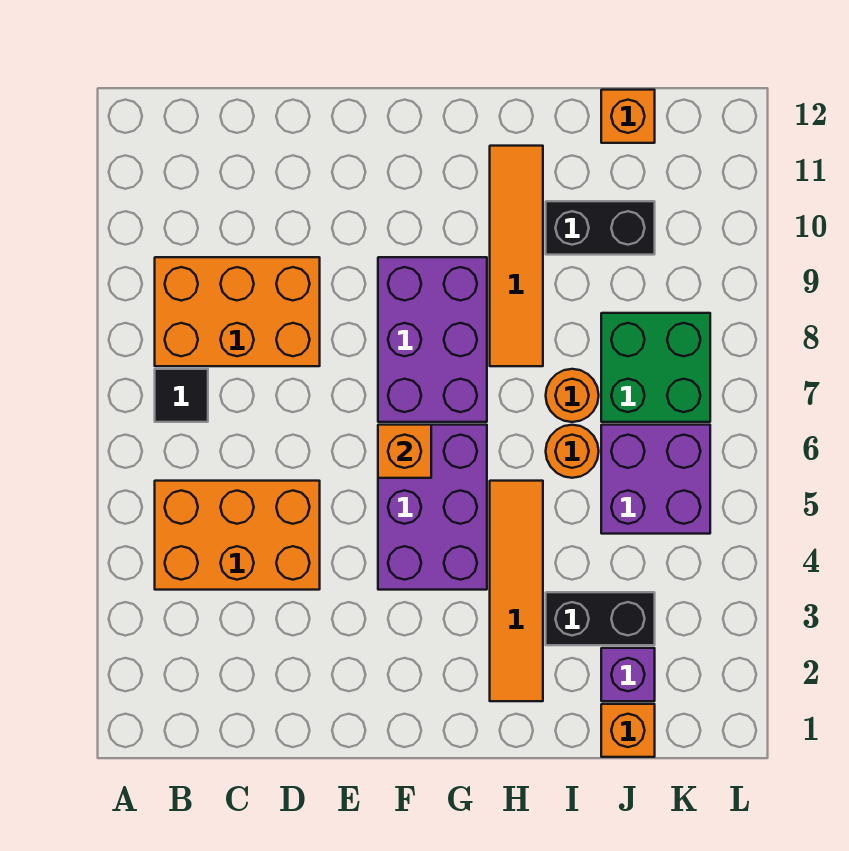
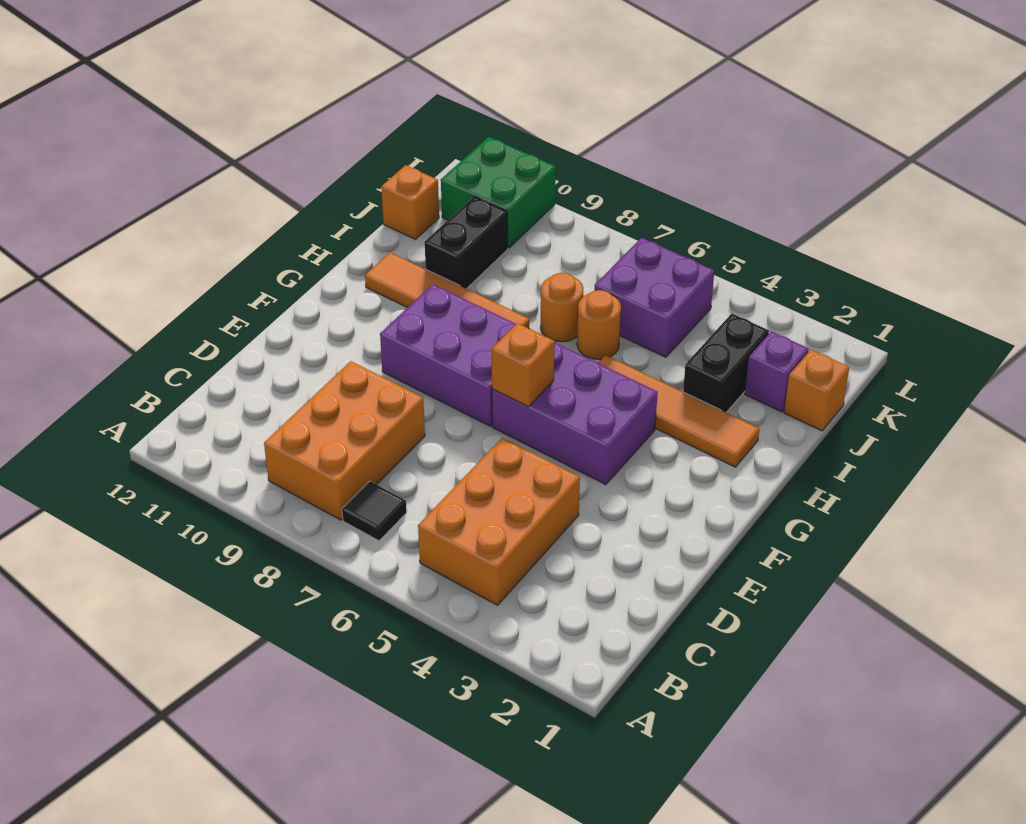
green brick J7:K8 level 1 -> green brick K10:L11 level 1

